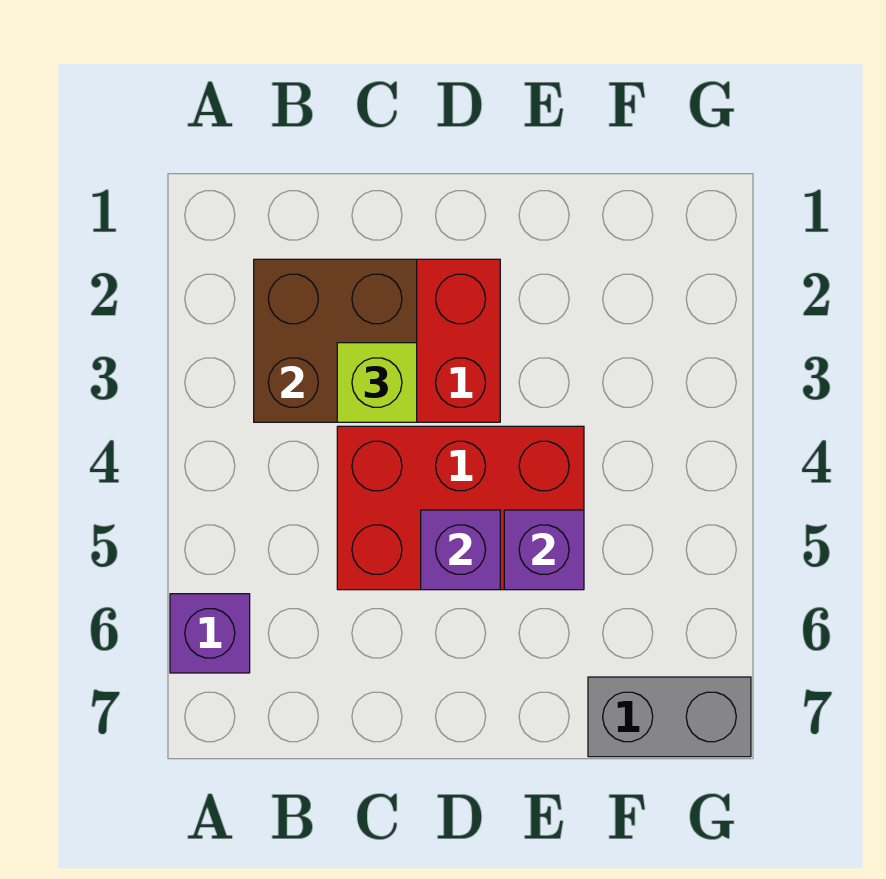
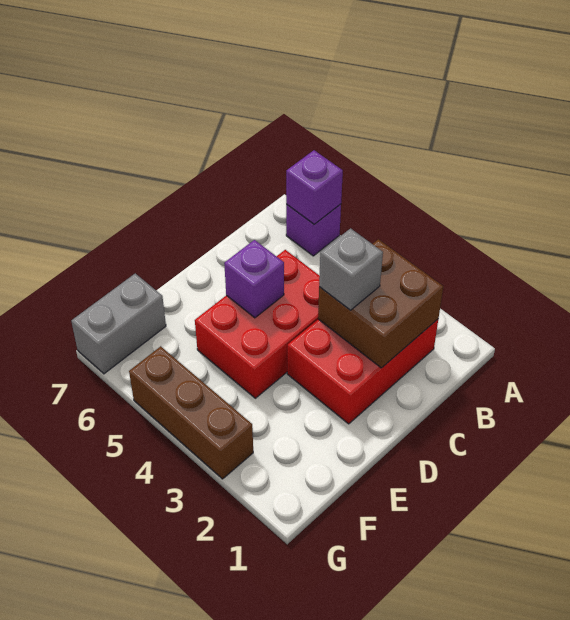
lime brick C3 level 3 -> grey brick C3 level 3
purple brick E5 level 2 -> purple brick A6 level 2
none -> brown brick G3:G5 level 1

